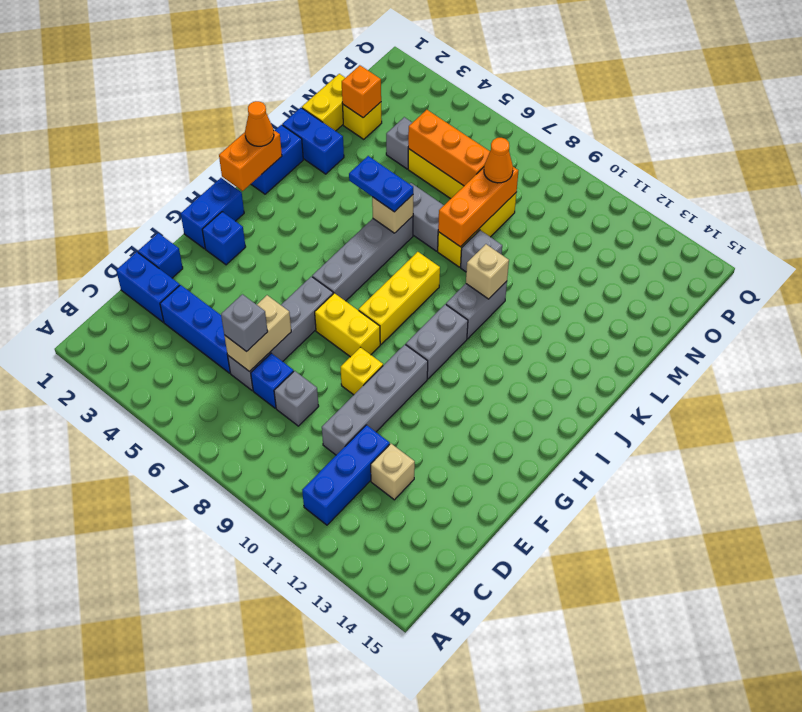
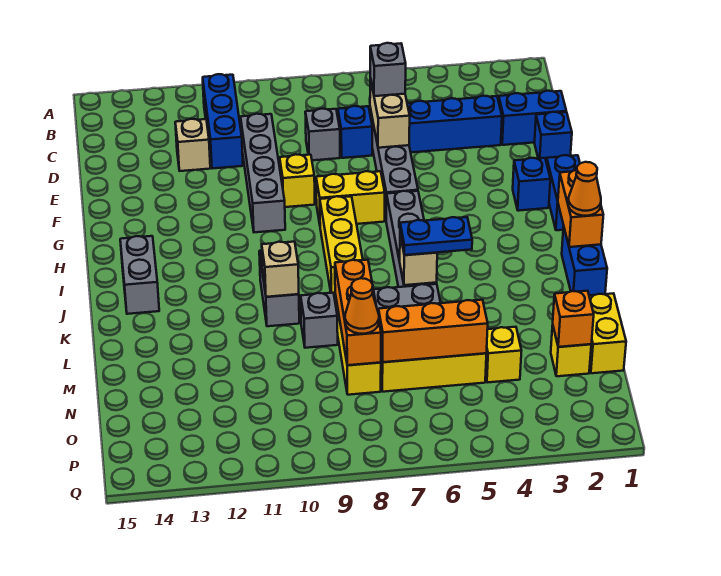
grey brick H10:I10 level 1 -> grey brick I14:J14 level 1
blue brick L1:L2 level 1 -> none
grey brick N4 level 1 -> yellow brick N4 level 1

